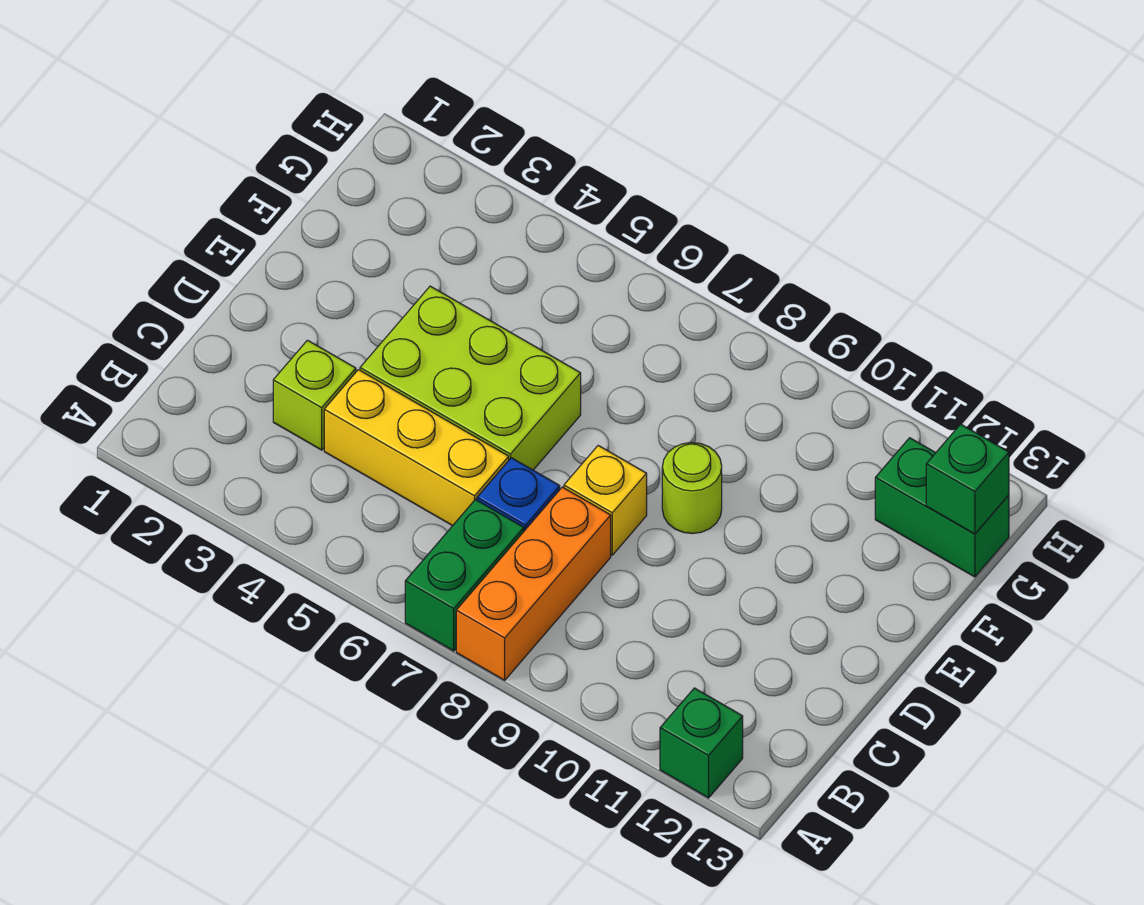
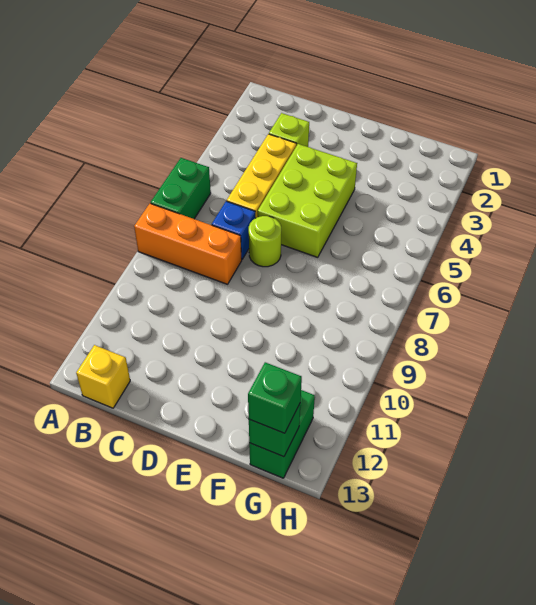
green brick A7:B7 level 1 -> green brick A6:A7 level 1
green brick A12 level 1 -> green brick G13 level 3
yellow brick D8 level 1 -> yellow brick B13 level 1
lime round brick E9 level 1 -> lime round brick D7 level 1

